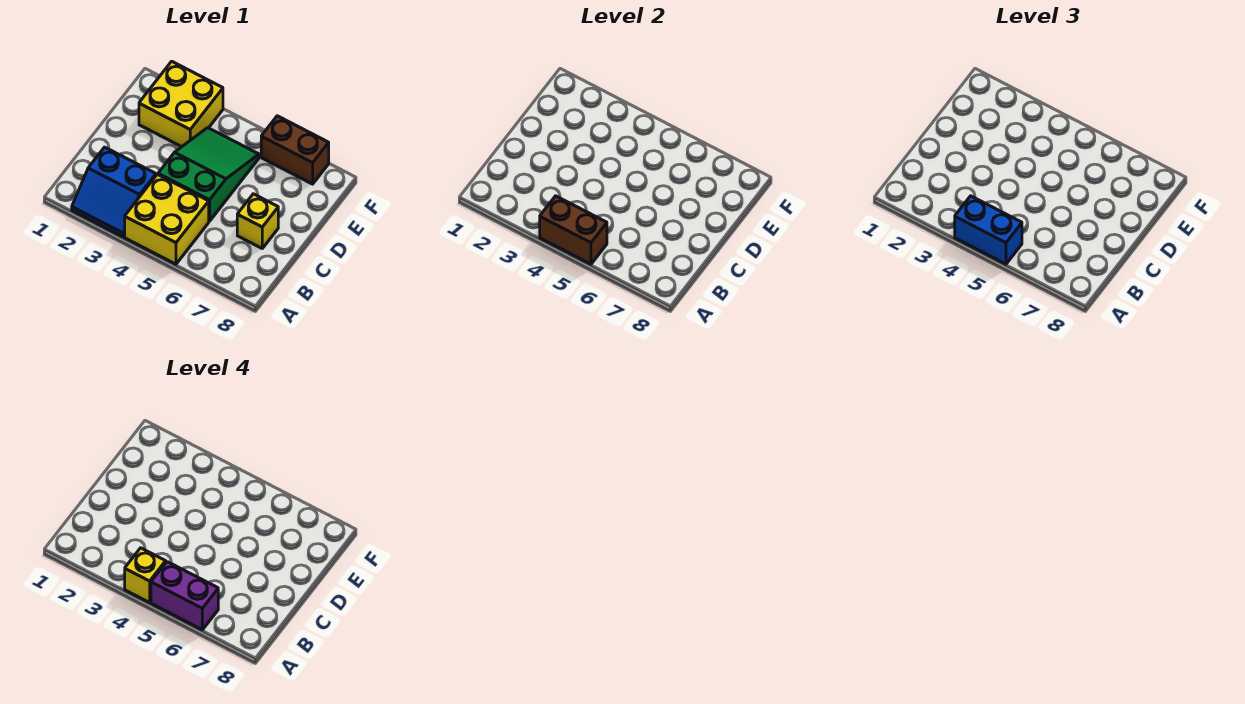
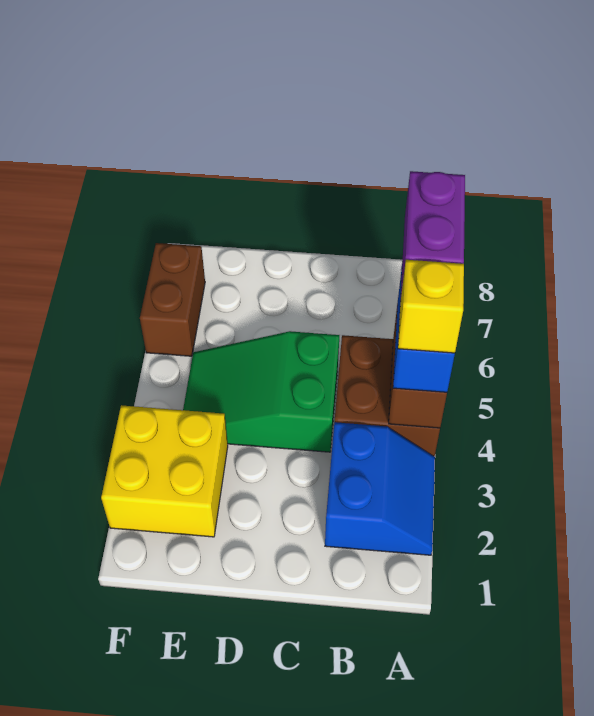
yellow brick A4:B5 level 1 -> brown brick A4:B5 level 1
yellow brick C7 level 1 -> none

